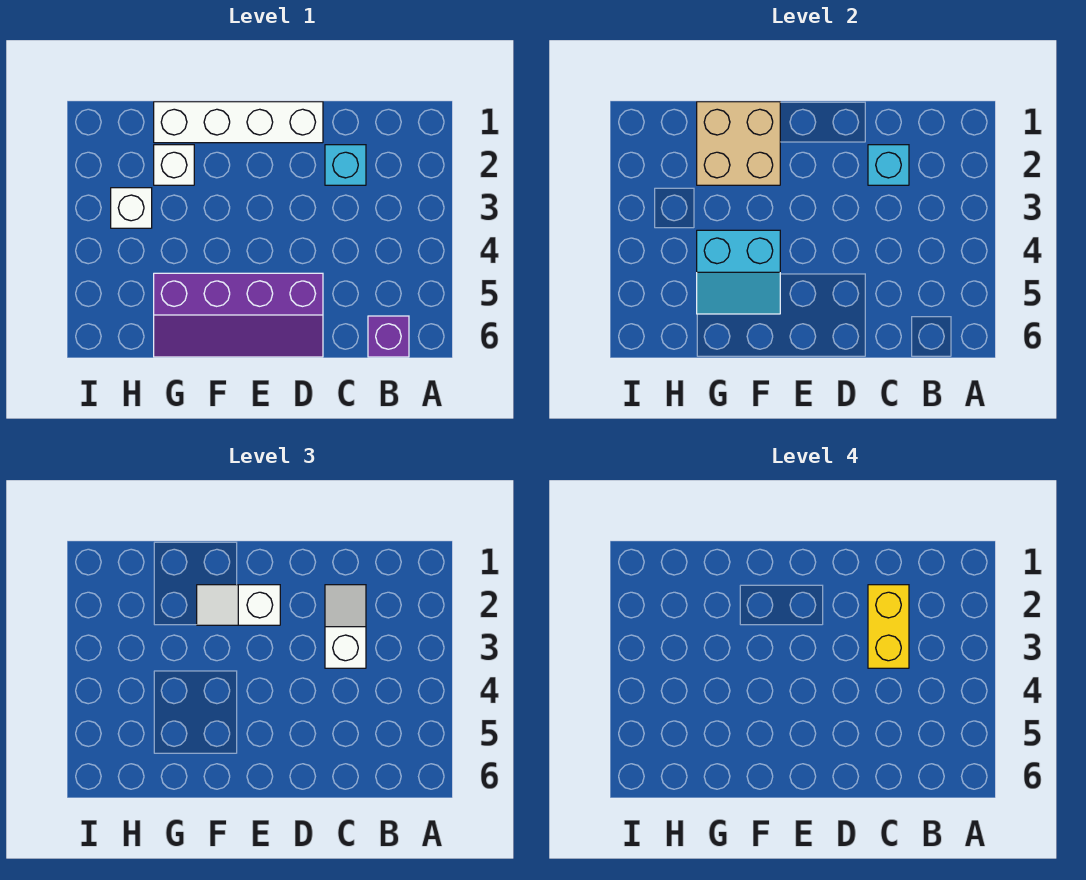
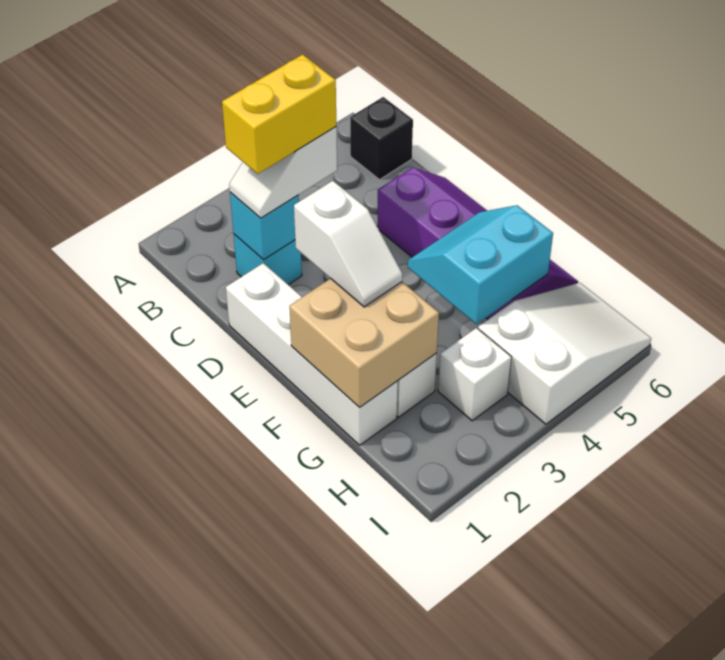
purple brick B6 level 1 -> black brick B6 level 1
cyan slope F4:G5 level 2 top 4 -> cyan slope F4:G5 level 2 top G
none -> white slope H4:I6 level 1 top 4

